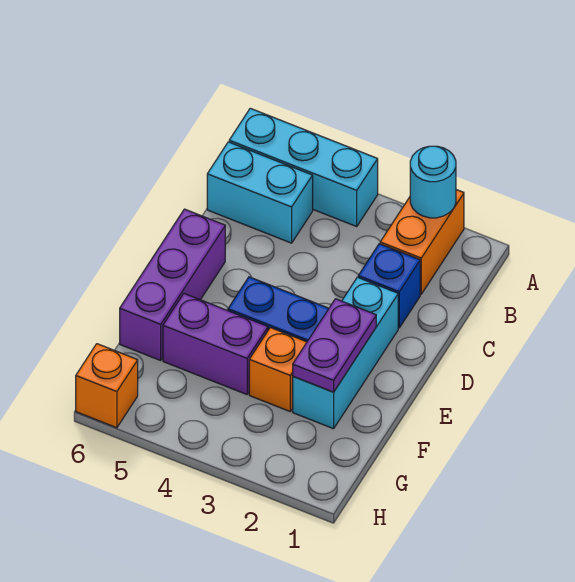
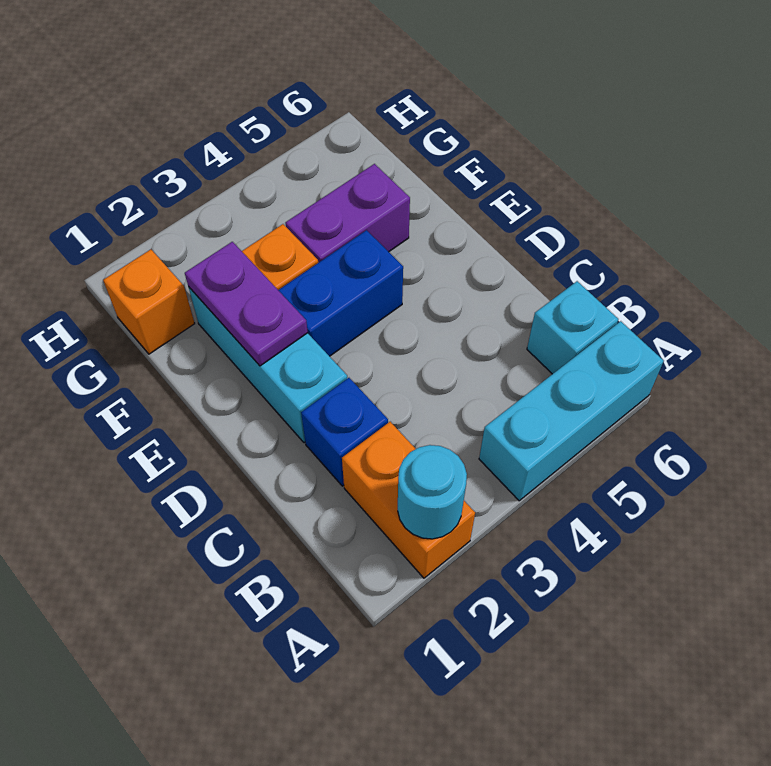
cyan brick B5:B6 level 1 -> cyan brick B6 level 1
purple brick D6:F6 level 1 -> none
orange brick H6 level 1 -> orange brick G1 level 1

